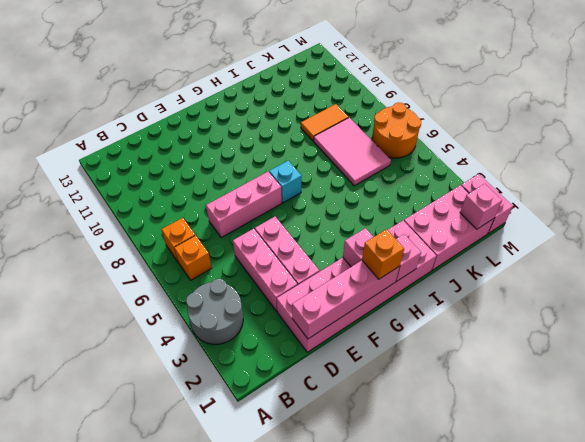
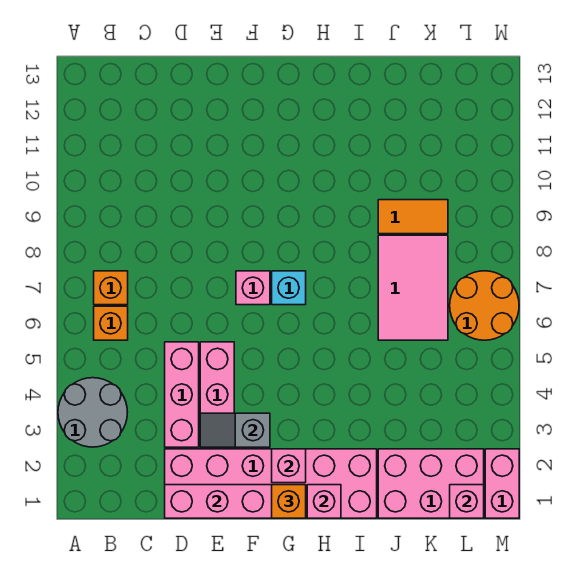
pink brick D7:F7 level 1 -> pink brick F7 level 1
none -> grey slope E3:F3 level 2 top F

